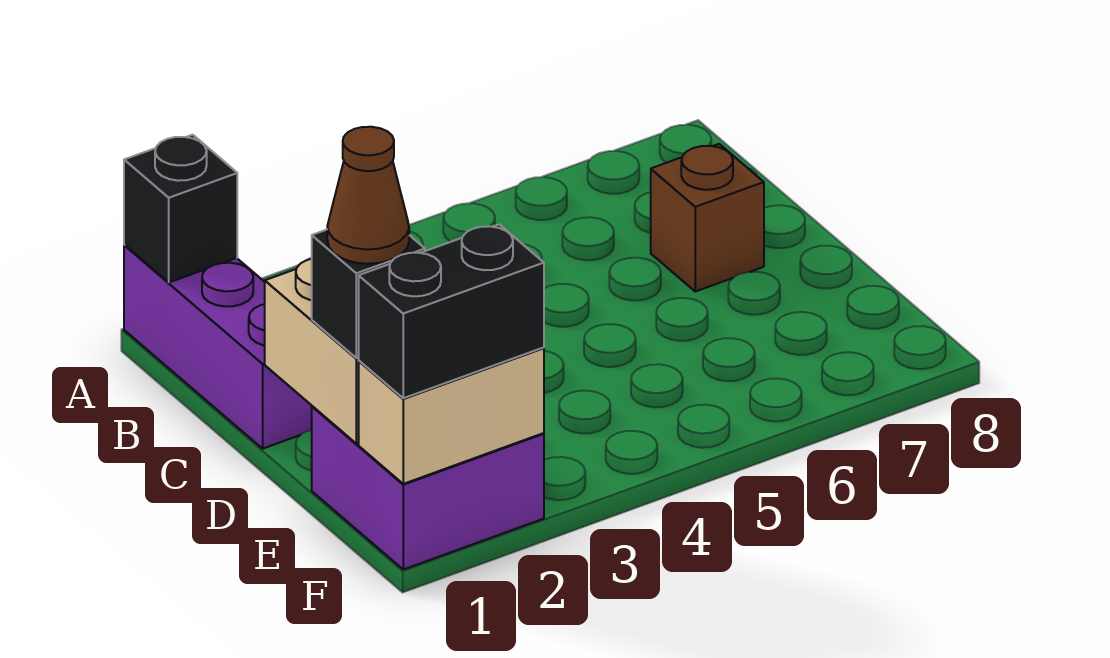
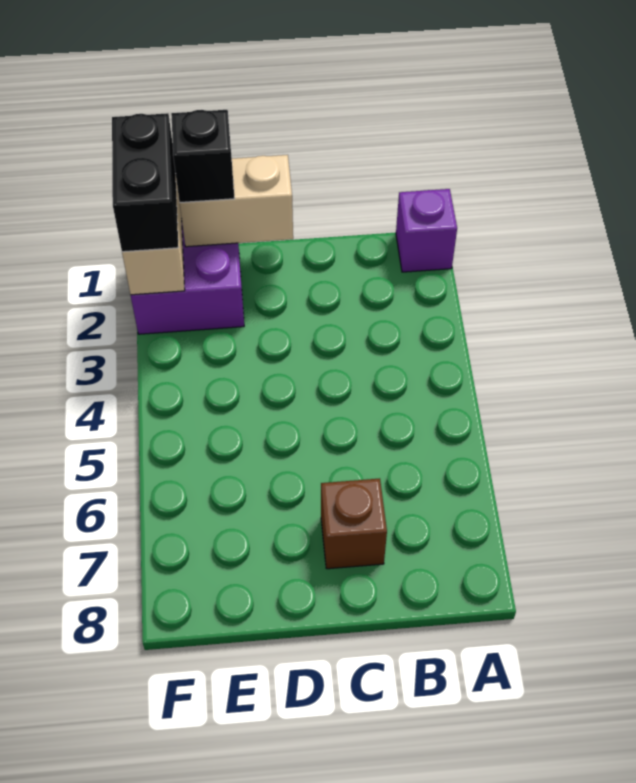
purple brick A1:C1 level 1 -> purple brick A1 level 1
black brick A1 level 2 -> none
brown cone E1 level 4 -> none

